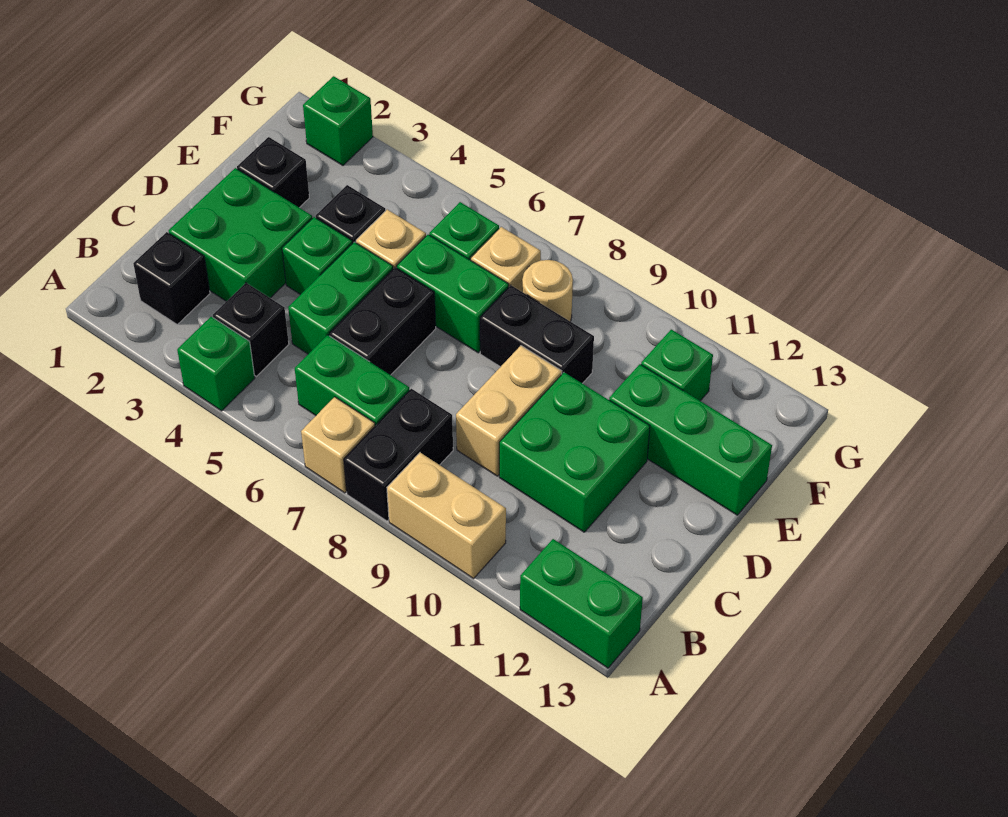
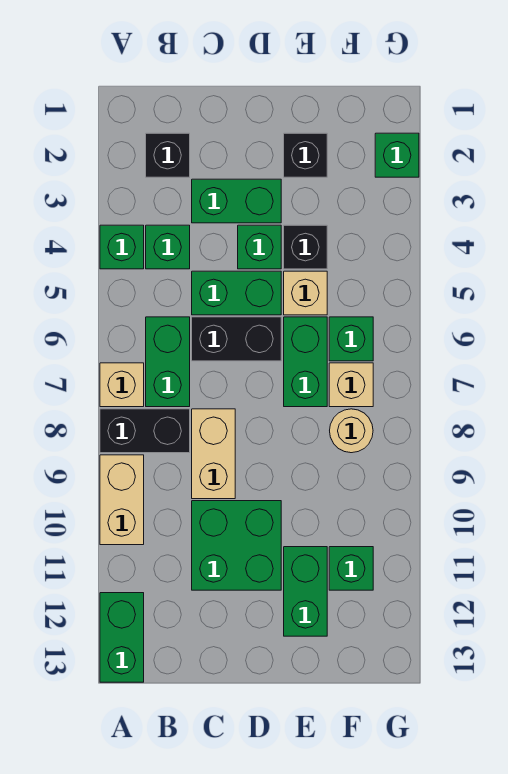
black brick B4 level 1 -> green brick B4 level 1
green brick C2:D3 level 1 -> green brick C3:D3 level 1
tan brick C9:D9 level 1 -> tan brick C8:C9 level 1
black brick E8:E9 level 1 -> none
green brick E11:E13 level 1 -> green brick E11:E12 level 1

